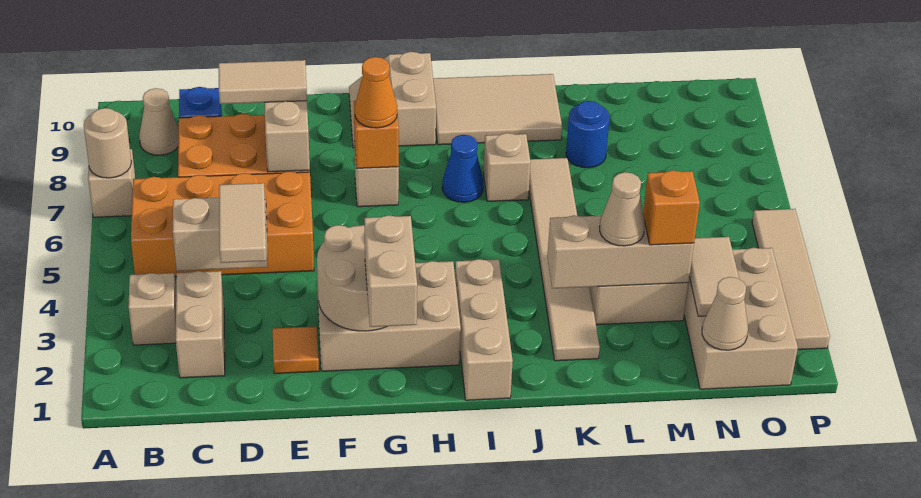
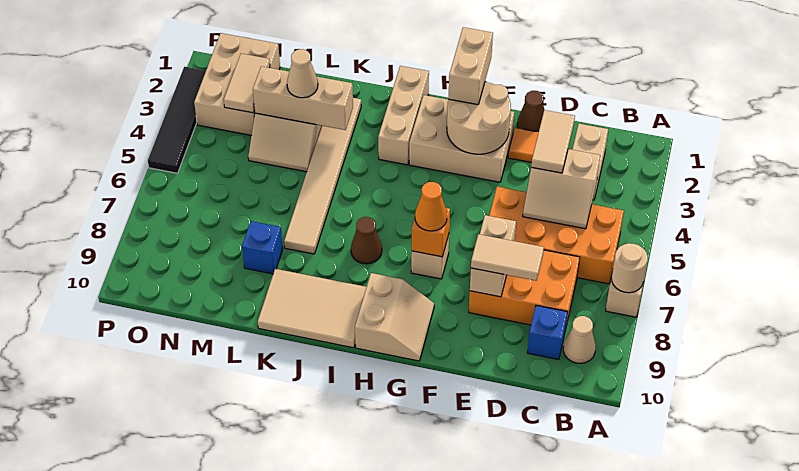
tan brick B3 level 1 -> none
none -> brown cone E1 level 1
blue cone I7 level 1 -> brown cone I7 level 1
tan brick J7 level 1 -> none
blue round brick L8 level 1 -> blue brick L8 level 1
orange brick M3 level 3 -> none
tan cone N1 level 2 -> none
tan tile P2:P5 level 1 -> black tile P2:P5 level 1

